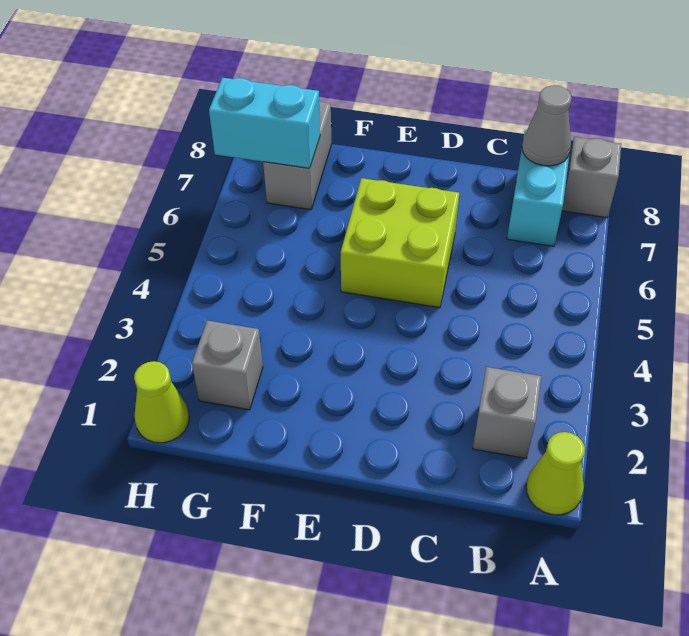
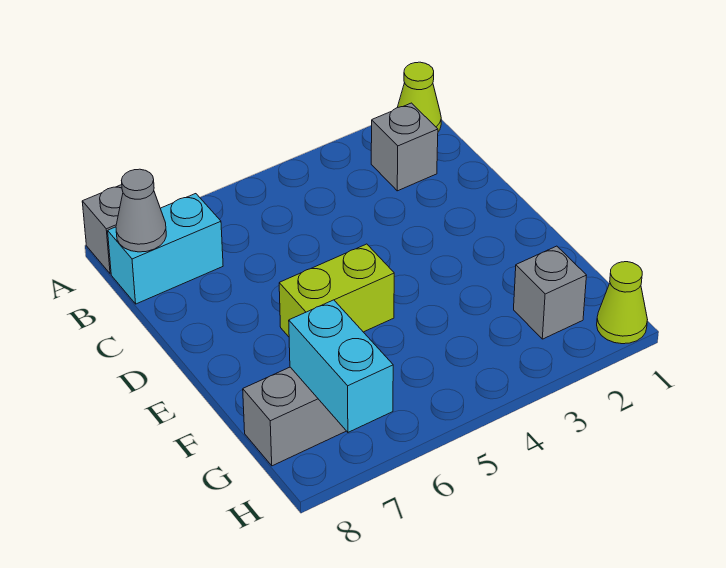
lime brick D5:E6 level 1 -> lime brick E5:E6 level 1

